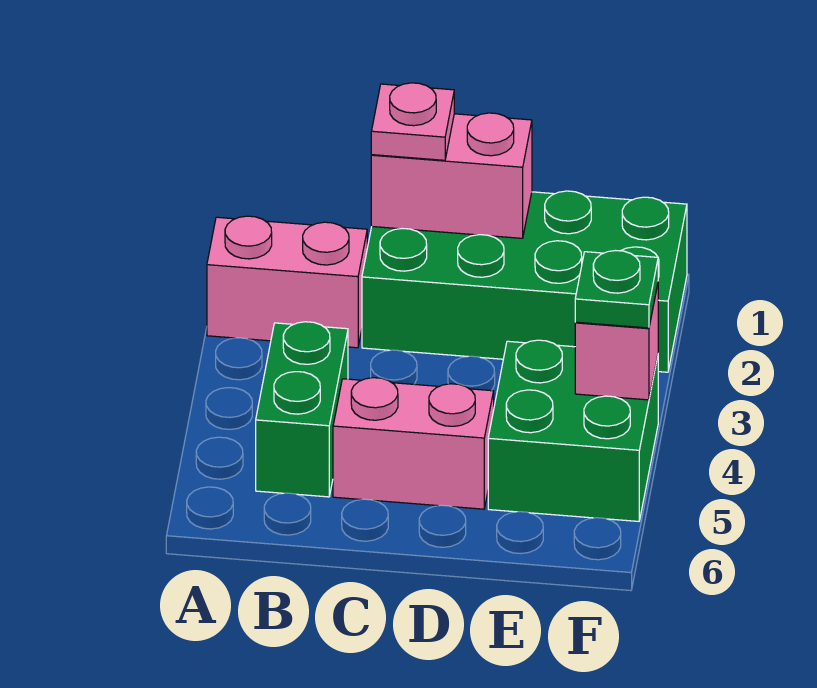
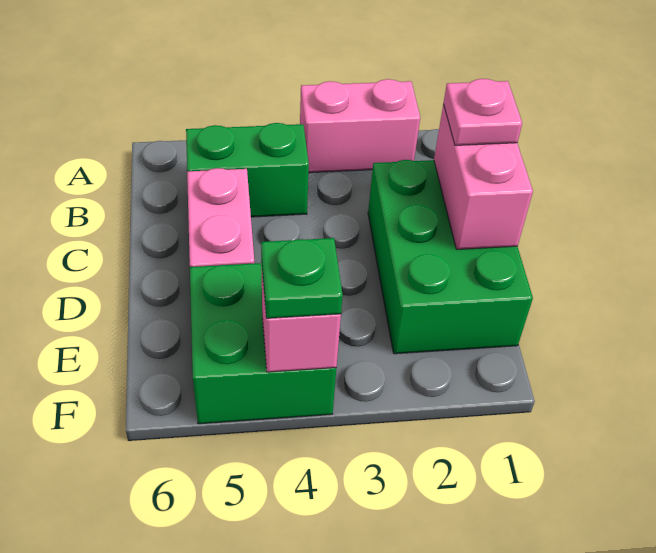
pink brick A2:B2 level 1 -> pink brick A2:A3 level 1
green brick C1:F2 level 1 -> green brick C1:E2 level 1

